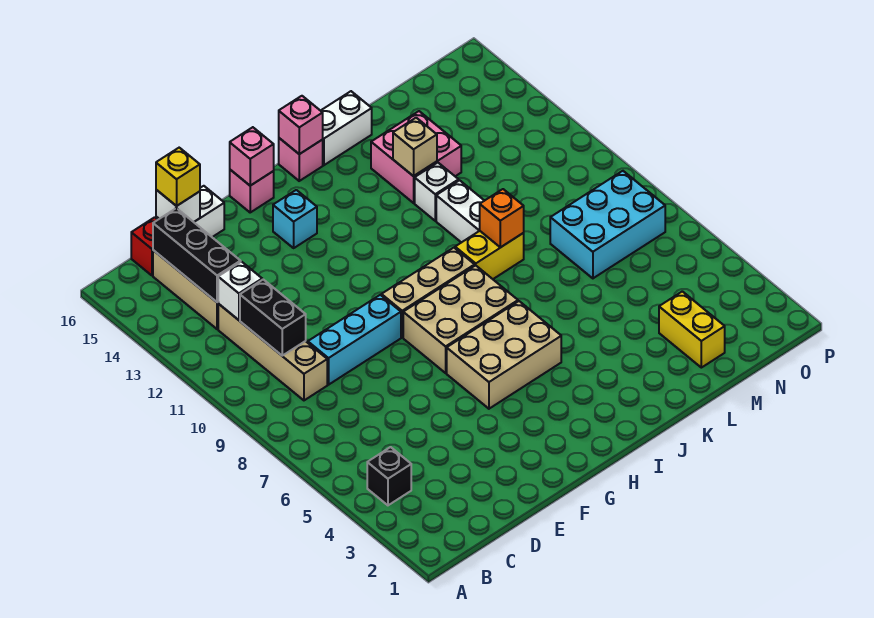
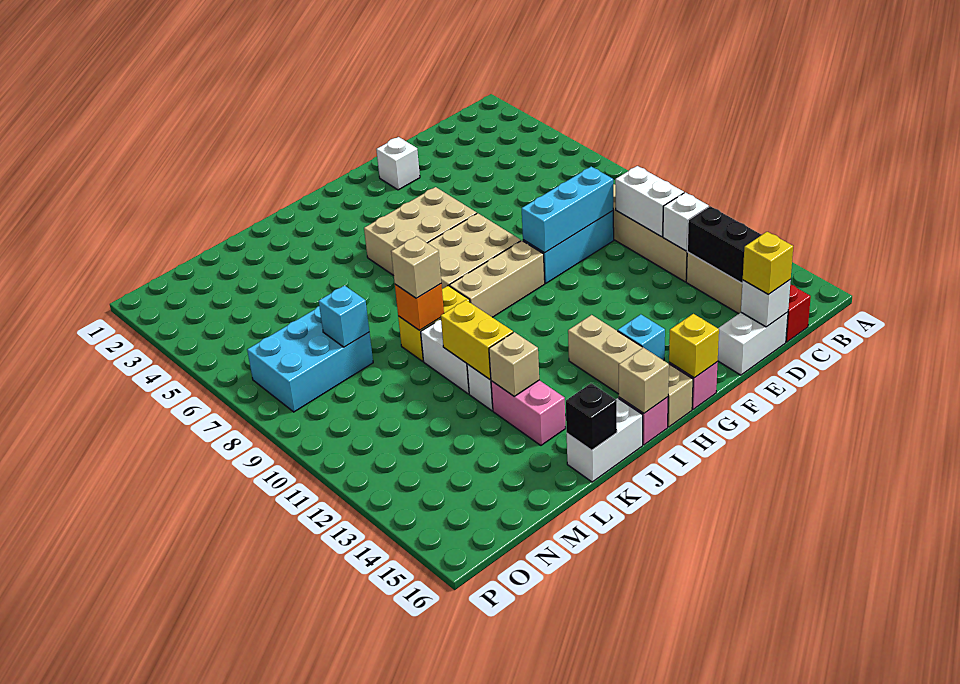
black brick B4 level 1 -> black brick K16 level 2
black brick C10:C11 level 2 -> white brick C10:C11 level 2
none -> cyan brick D9:F9 level 2
none -> white brick F2 level 1
pink brick G16 level 2 -> yellow brick G16 level 2
none -> tan brick H13:H16 level 1
pink brick I16 level 2 -> tan brick I16 level 2
none -> tan brick K9 level 3
pink brick K13:L14 level 1 -> pink brick K13:K14 level 1
yellow brick M2:M3 level 1 -> yellow brick K11:K12 level 2
none -> cyan brick M8 level 2

